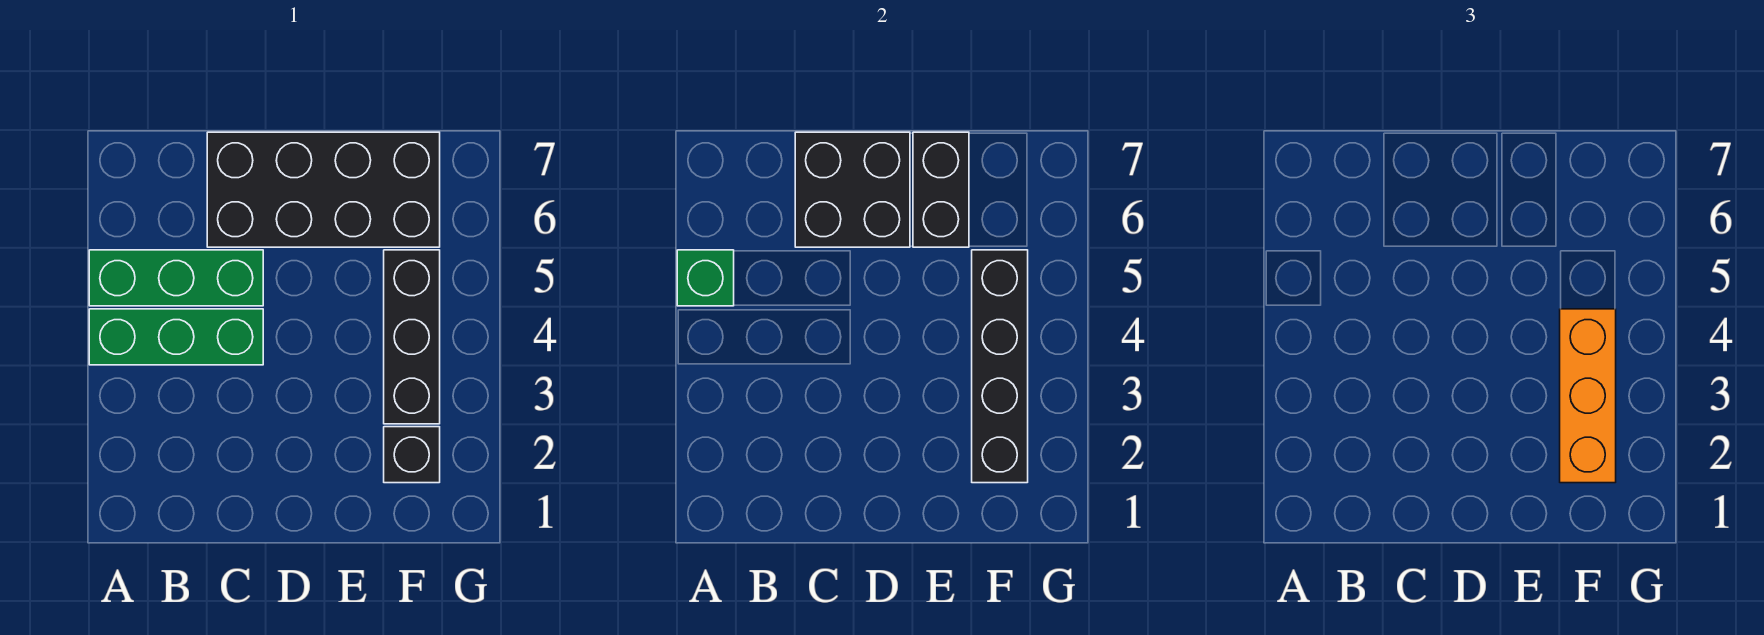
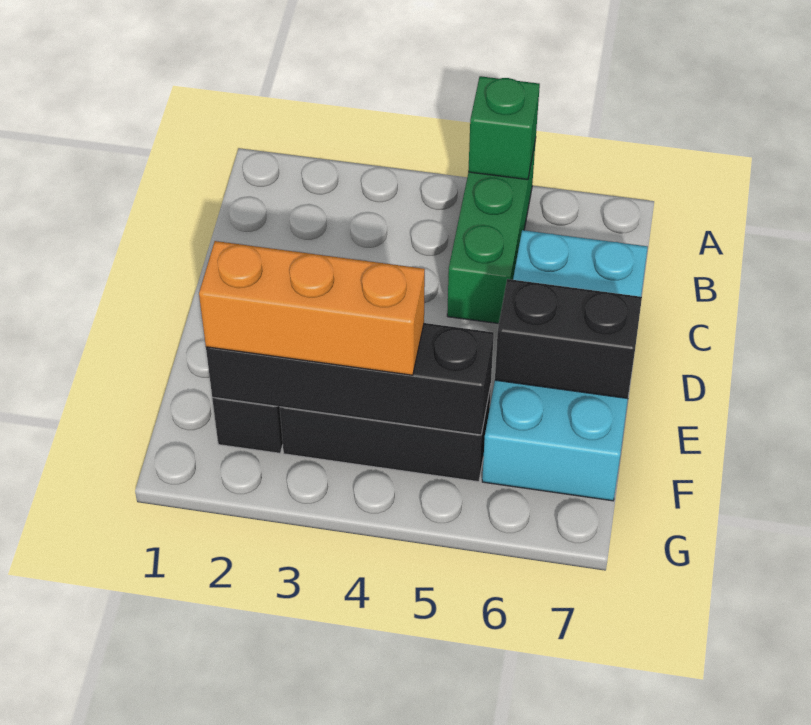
green brick A4:C4 level 1 -> none
black brick C6:F7 level 1 -> cyan brick C6:F7 level 1
black brick C6:D7 level 2 -> none

